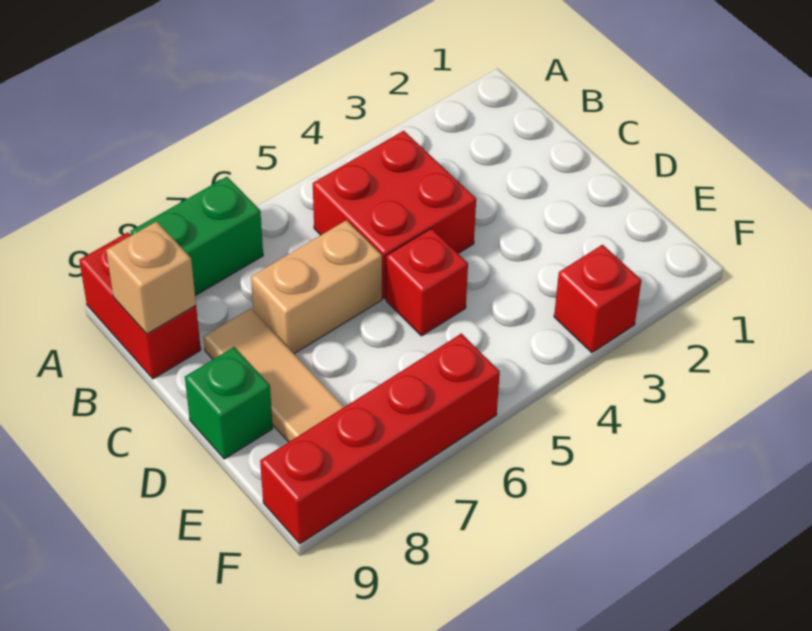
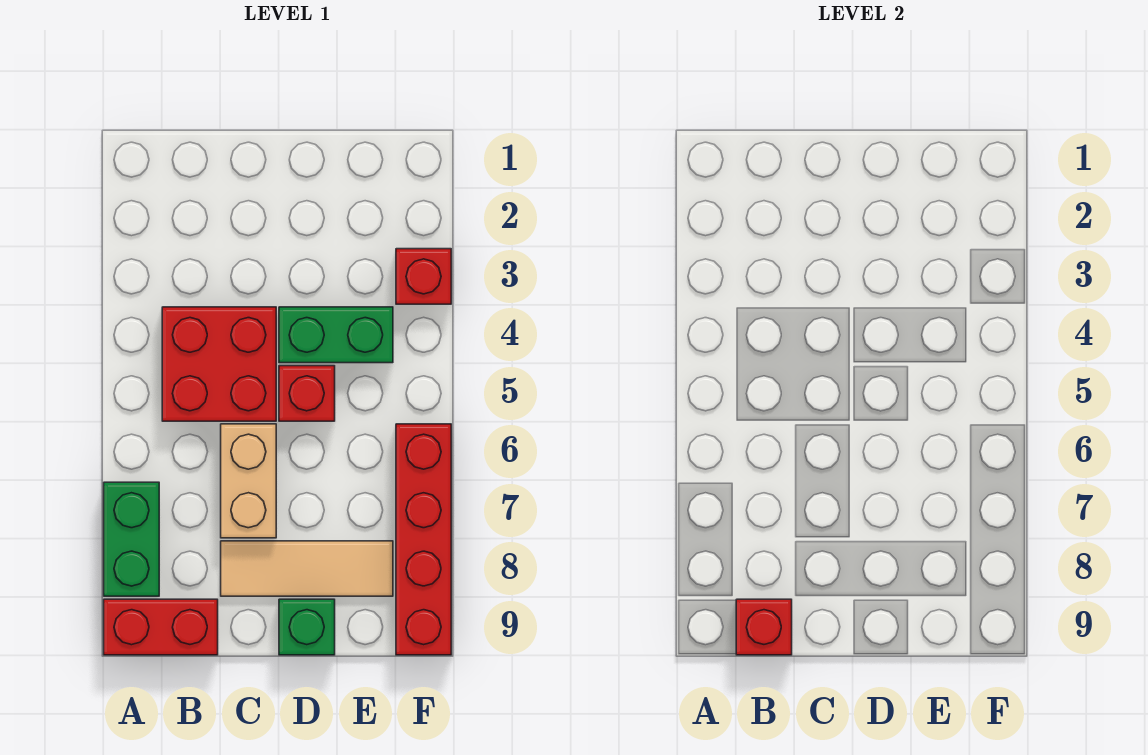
tan brick B9 level 2 -> red brick B9 level 2
none -> green brick D4:E4 level 1

